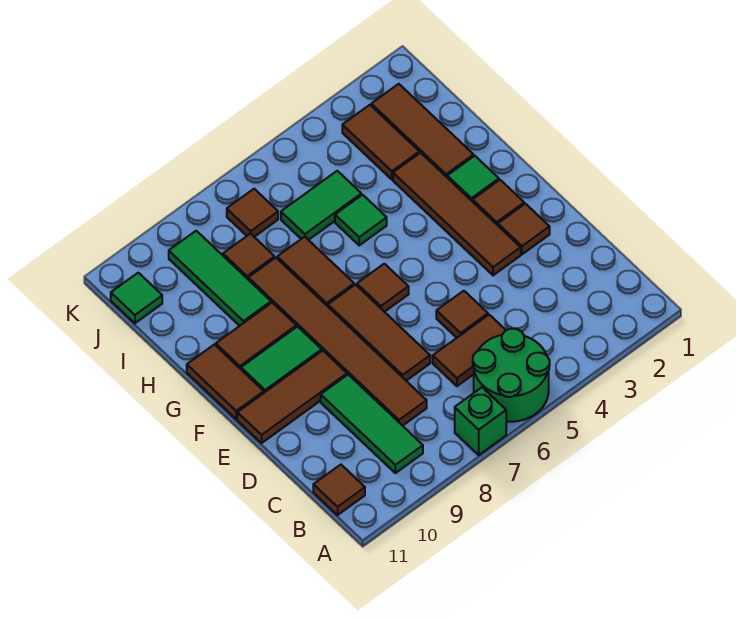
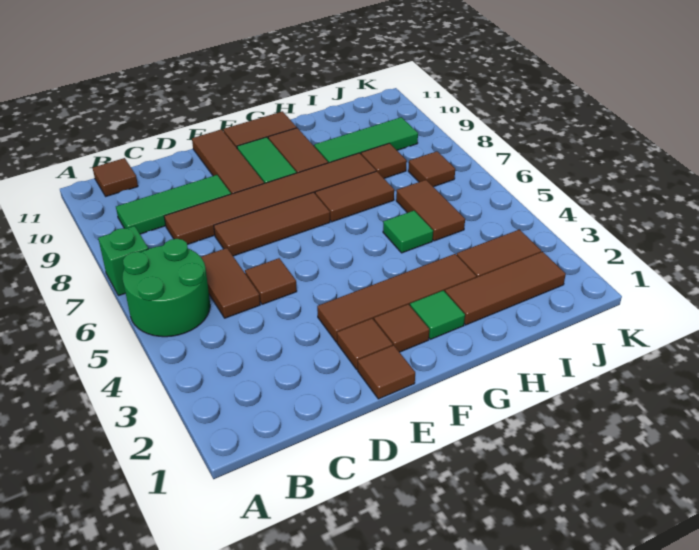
brown tile F6 level 1 -> brown tile E1 level 1
green tile I5:I6 level 1 -> brown tile I5:I6 level 1
green tile J11 level 1 -> none

